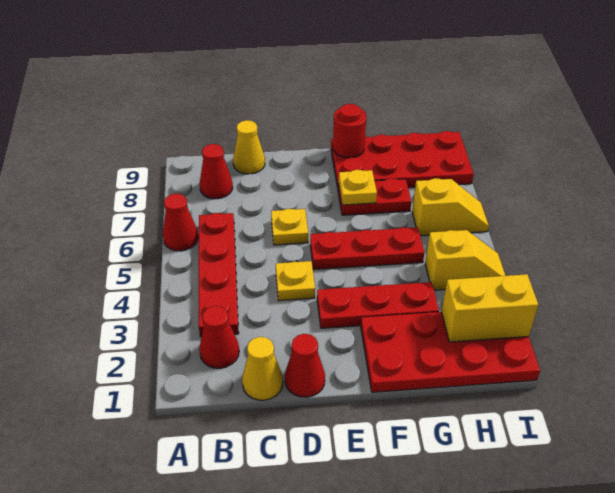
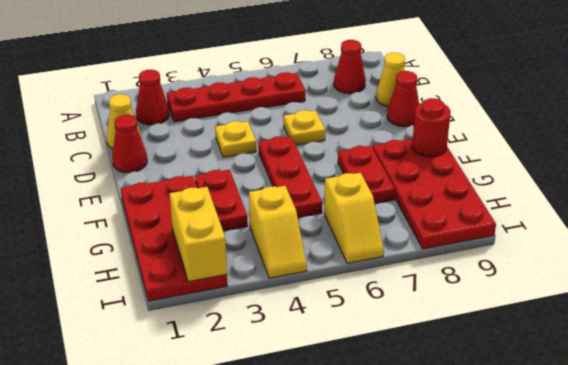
red cone A6 level 1 -> red cone D9 level 1
red plate E3:G3 level 1 -> red plate F3:G3 level 1
yellow plate F7 level 2 -> none

